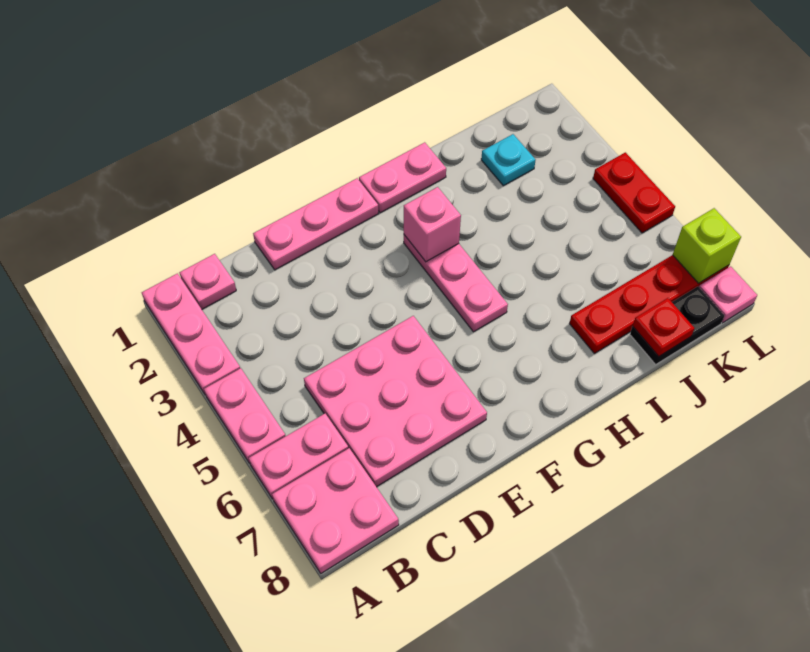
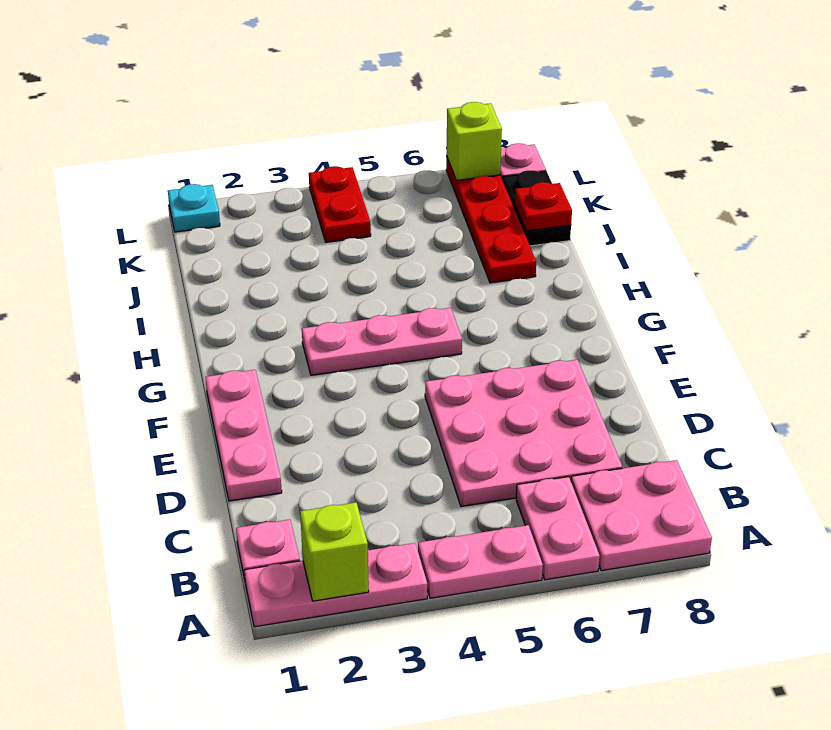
none -> lime brick A2 level 2
pink plate G1:H1 level 1 -> none
pink brick G3 level 2 -> none
cyan plate J2 level 1 -> cyan plate L1 level 1
red plate L4:L5 level 1 -> red plate K4:L4 level 1

